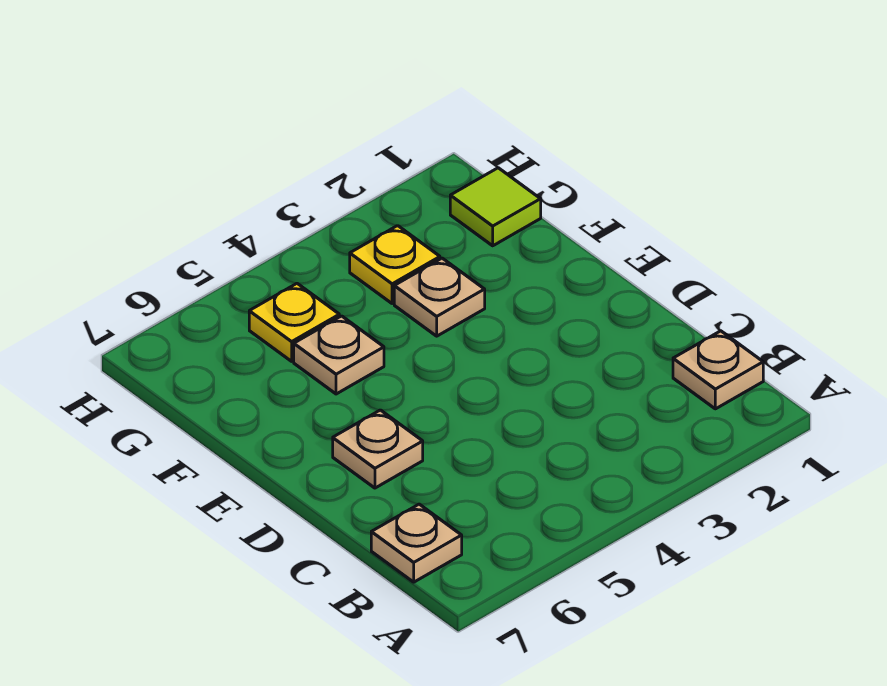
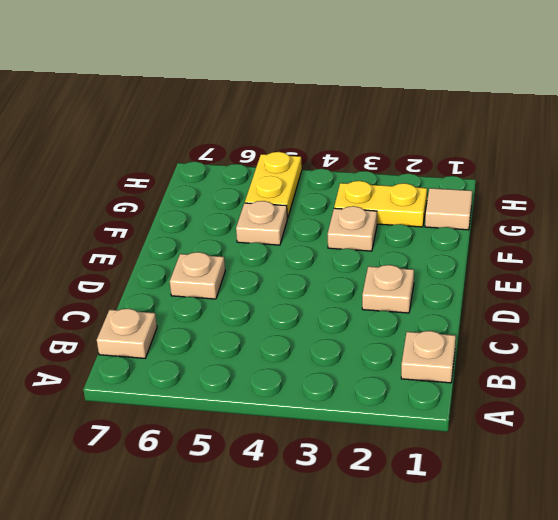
none -> tan plate D2 level 1
lime tile G1 level 1 -> tan tile G1 level 1
yellow plate G3 level 1 -> yellow plate G2:G3 level 1
yellow plate G5 level 1 -> yellow plate G5:H5 level 1

